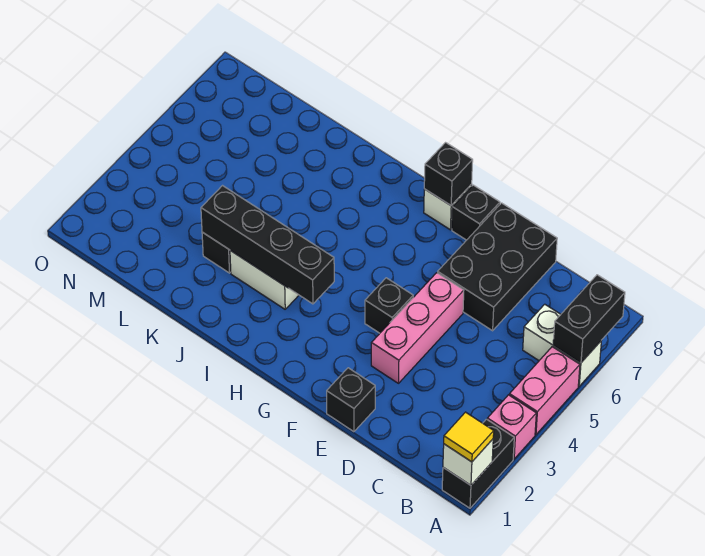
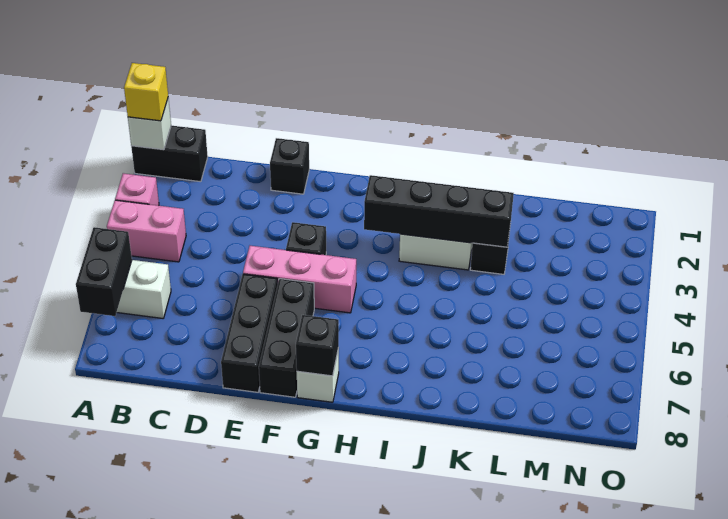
black brick A1:A2 level 1 -> black brick A1:B1 level 1
yellow tile A1 level 3 -> yellow brick A1 level 3
pink brick A4:A5 level 1 -> pink brick A4:B4 level 1
black brick D6:E8 level 1 -> black brick E6:E8 level 1
pink brick E3:E5 level 1 -> pink brick E5:G5 level 1
black brick F8 level 1 -> black brick F6:F8 level 1

